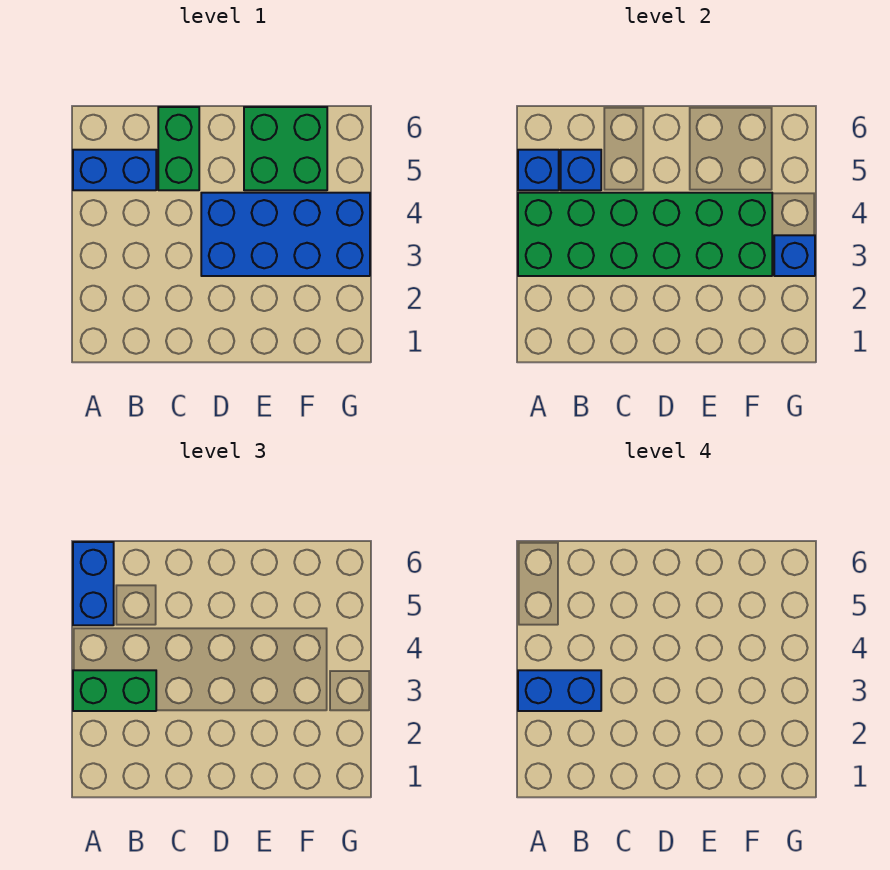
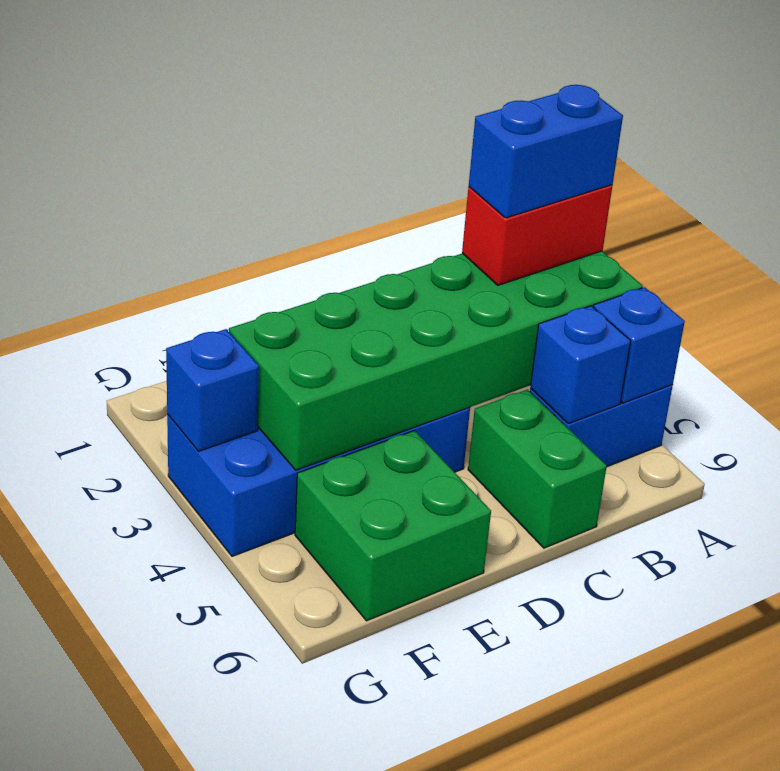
green brick A3:B3 level 3 -> red brick A3:B3 level 3
blue brick A5:A6 level 3 -> none

